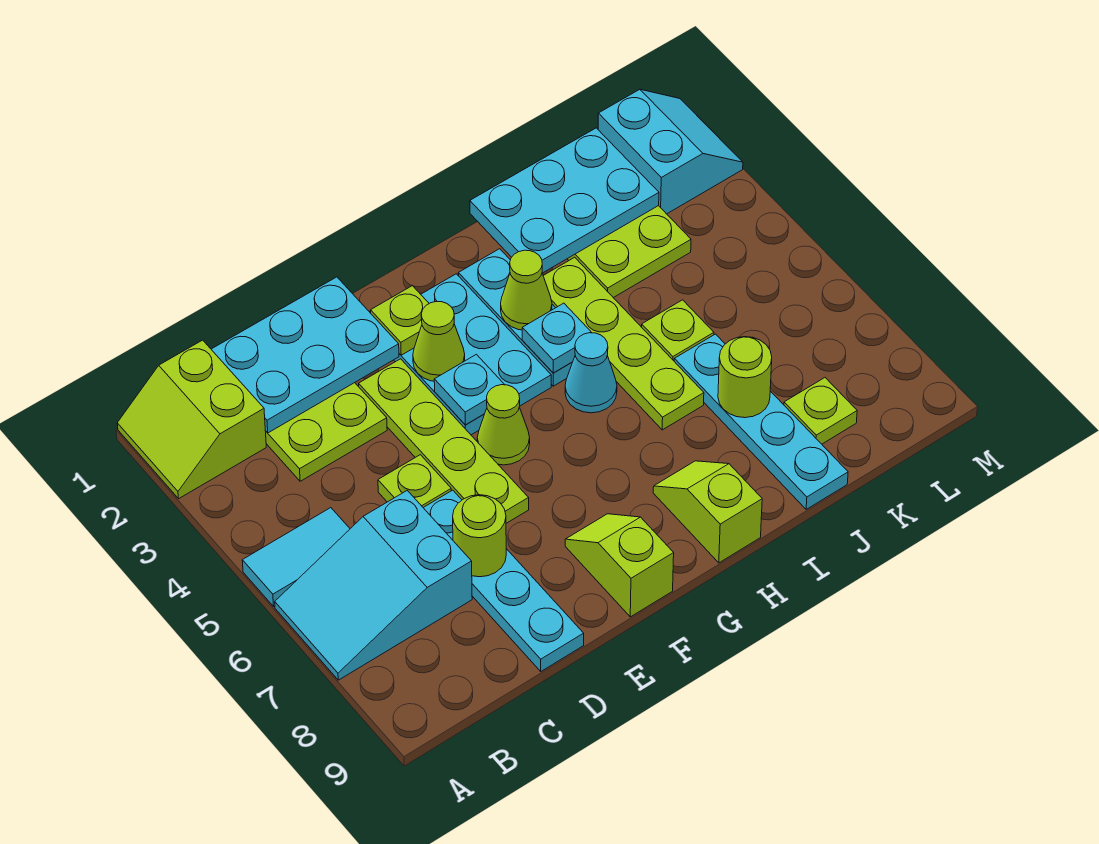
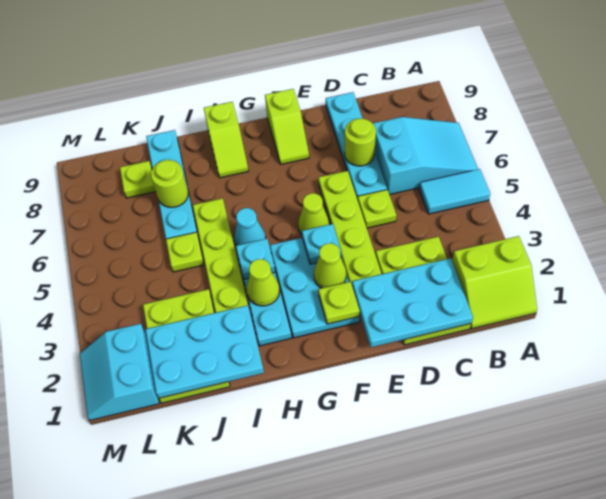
lime slope A1:B2 level 1 top B -> lime slope A1:B2 level 1 top 2

